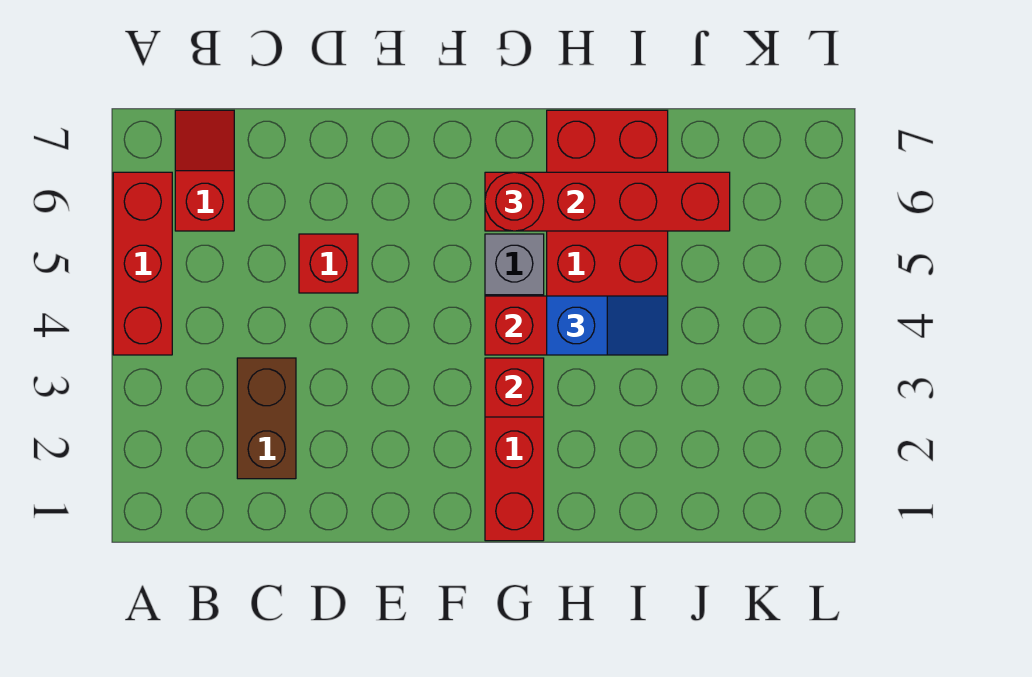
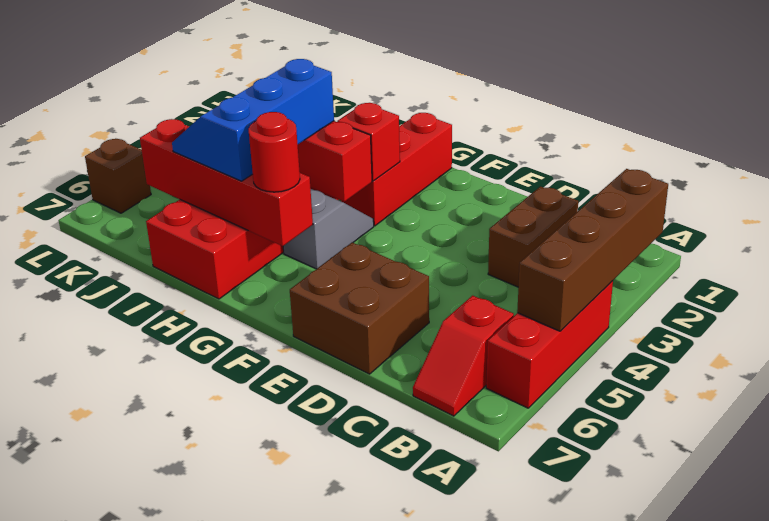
none -> brown brick A2:A5 level 2
red brick D5 level 1 -> none
none -> brown brick D6:E7 level 1
blue slope H4:I4 level 3 top H -> blue slope H4:I6 level 3 top H
none -> brown brick L6 level 1

